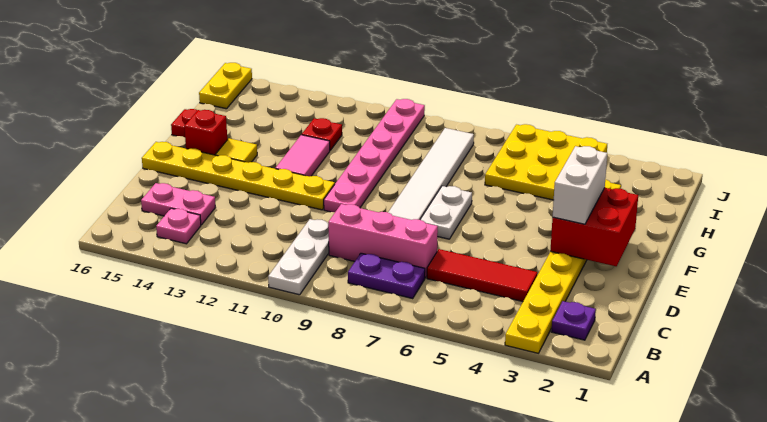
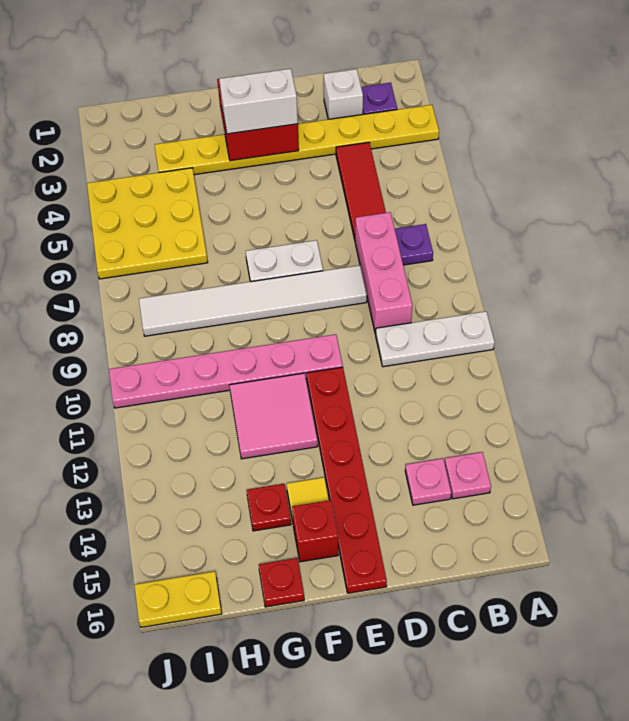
purple plate B7:B8 level 1 -> purple plate B7 level 1
none -> white brick C2 level 1
pink plate C14:C15 level 1 -> pink plate C14 level 1
yellow plate E11:E16 level 1 -> red plate E11:E16 level 1
pink tile F12:G12 level 1 -> pink tile F11:G12 level 1
red plate H12 level 1 -> red plate G14 level 1

